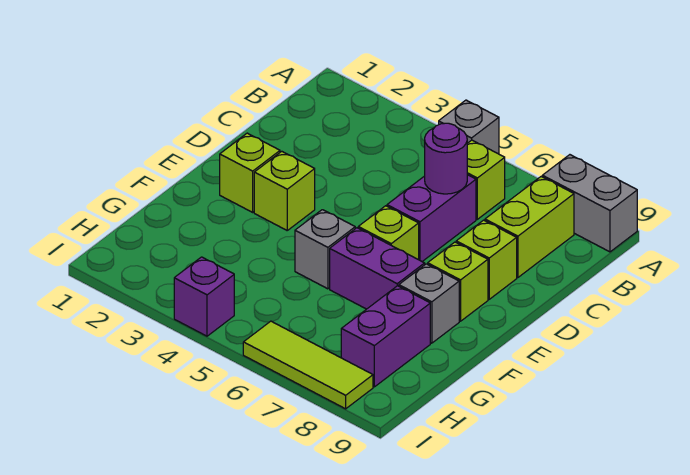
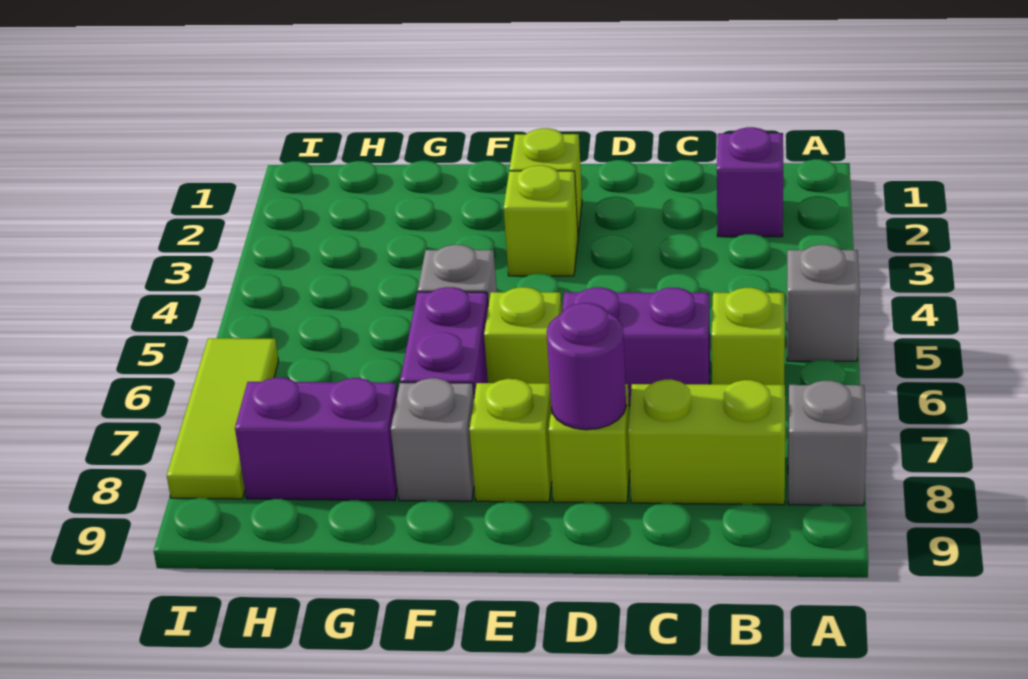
grey brick A8:A9 level 1 -> grey brick A8 level 1
purple round brick C6 level 2 -> purple round brick D8 level 2
purple brick I4 level 1 -> purple brick B2 level 1

